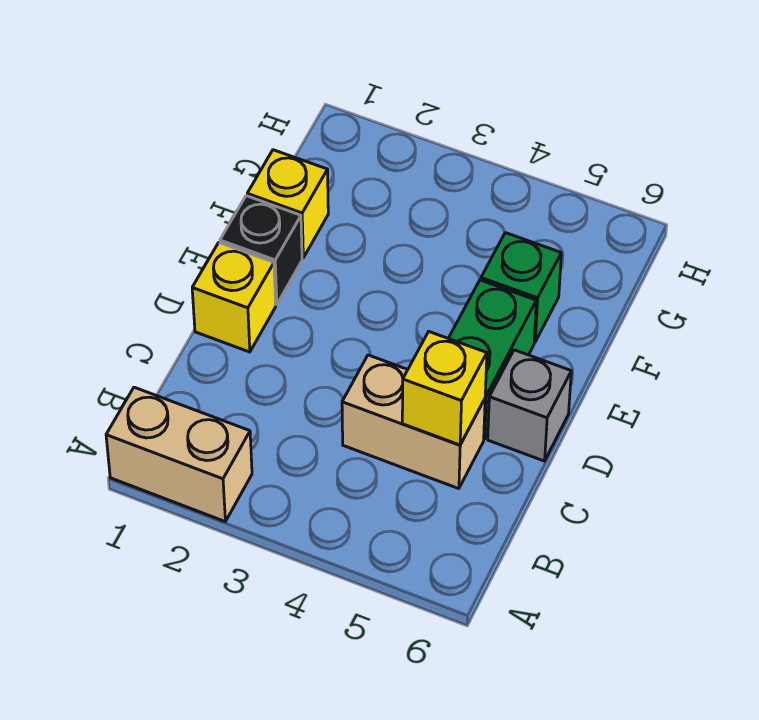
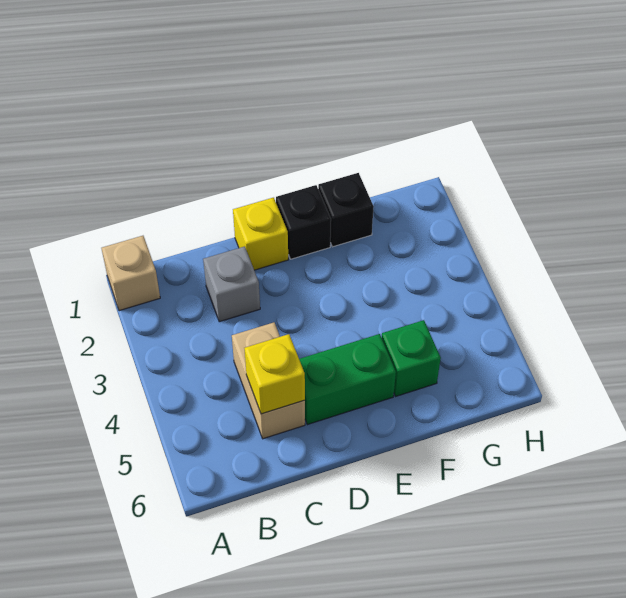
tan brick A1:A2 level 1 -> tan brick A1 level 1
grey brick D6 level 1 -> grey brick C2 level 1
yellow brick F1 level 1 -> black brick F1 level 1

